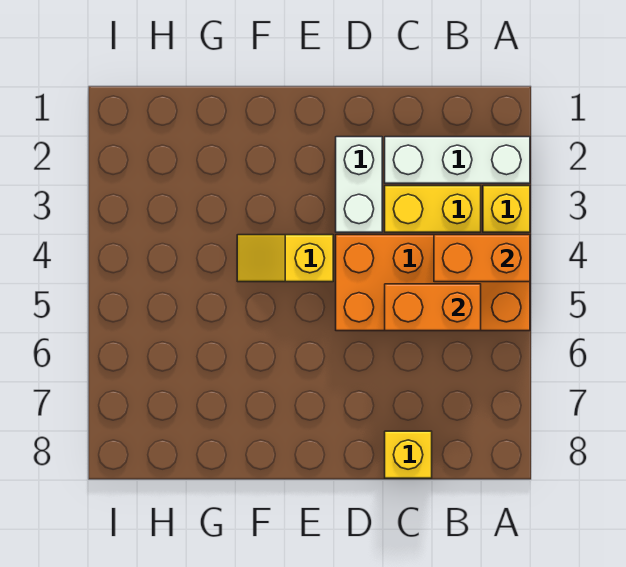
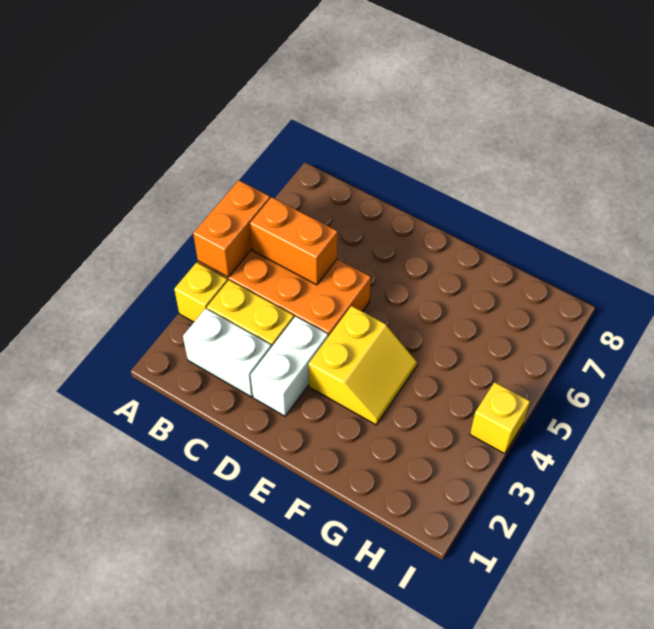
white brick A2:C2 level 1 -> white brick B2:C2 level 1
orange brick A4:B4 level 2 -> orange brick A4:A5 level 2
yellow brick C8 level 1 -> yellow brick I4 level 1
yellow slope E4:F4 level 1 top E -> yellow slope E3:F4 level 1 top E

